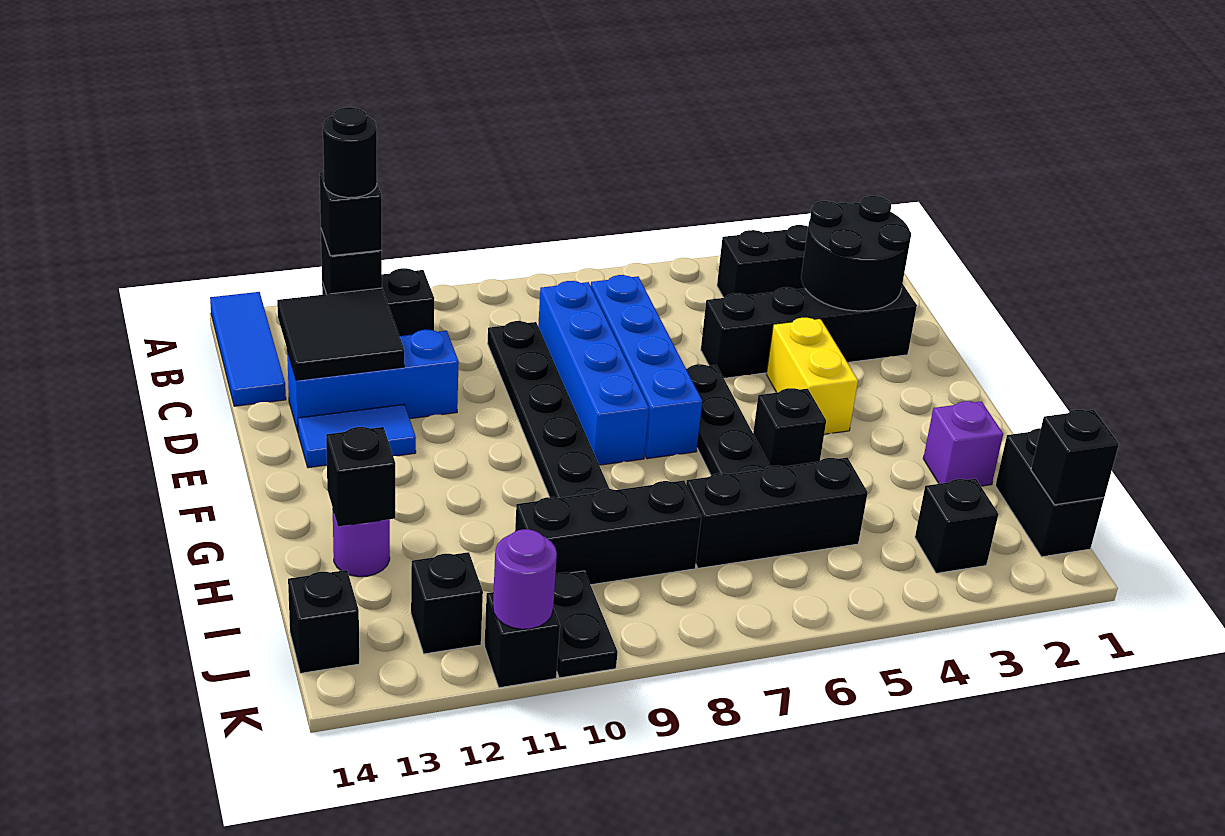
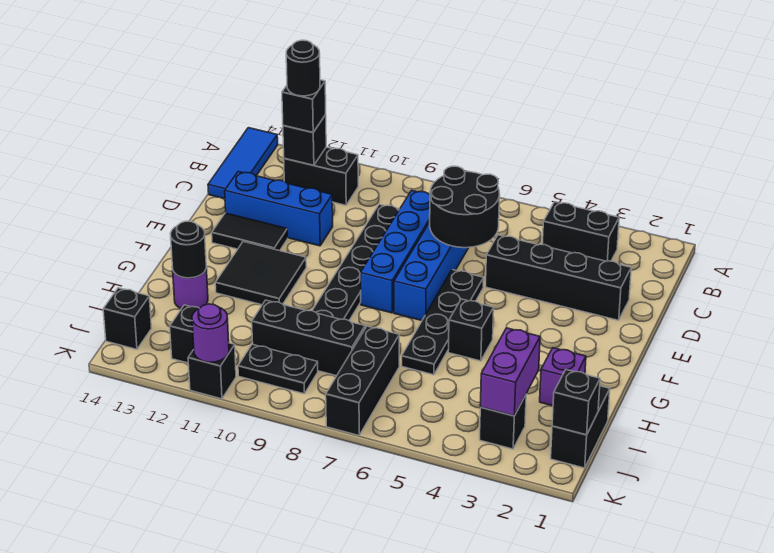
black round brick C2:D3 level 2 -> black round brick C6:D7 level 2
black tile C12:D13 level 2 -> black tile F11:G12 level 1
yellow brick E4:F4 level 1 -> none
blue tile E12:E13 level 1 -> black tile E12:E13 level 1
black brick H13 level 2 -> black round brick H13 level 2
none -> purple brick I3:J3 level 2
black brick I5:I7 level 1 -> black brick I7:K7 level 1
black plate J10:K10 level 1 -> black plate J9:J10 level 1

